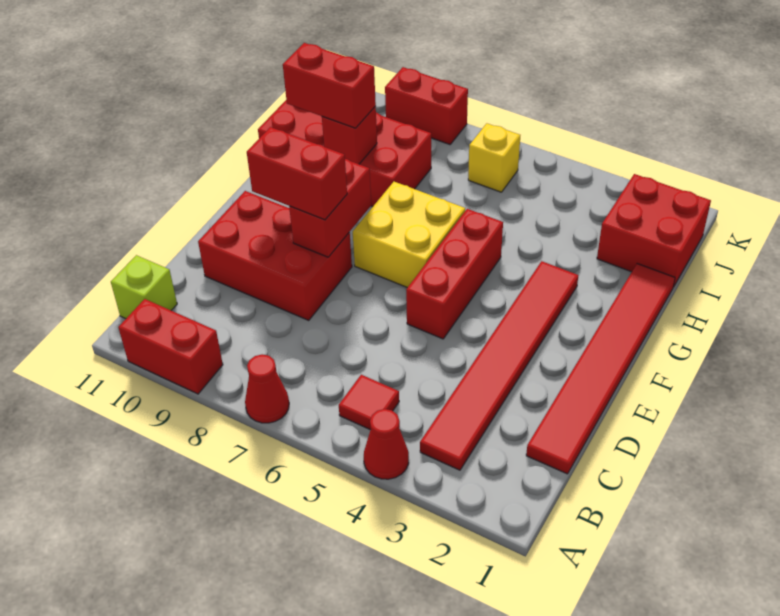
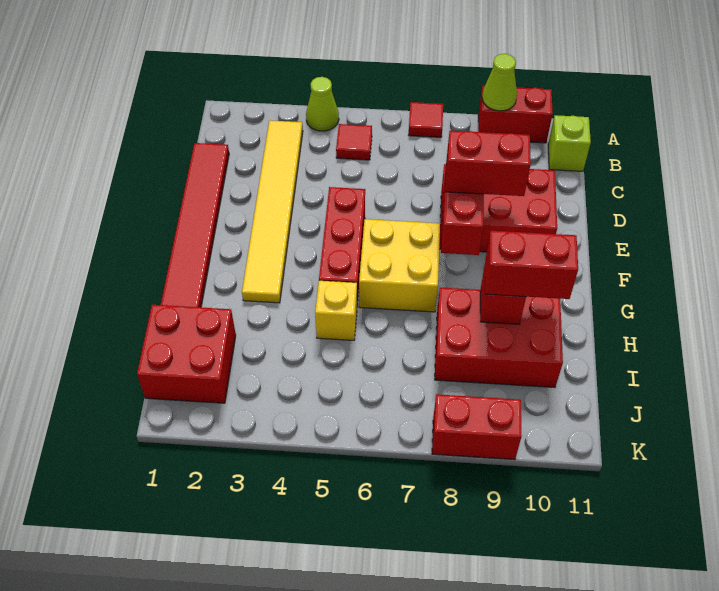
red cone A4 level 1 -> lime cone A4 level 1
red cone A7 level 1 -> red tile A7 level 1
none -> lime cone A9 level 2
red tile B3:G3 level 1 -> yellow tile B3:G3 level 1
red brick H8:I11 level 1 -> red brick H8:I10 level 1
yellow brick J6 level 1 -> yellow brick H5 level 1

